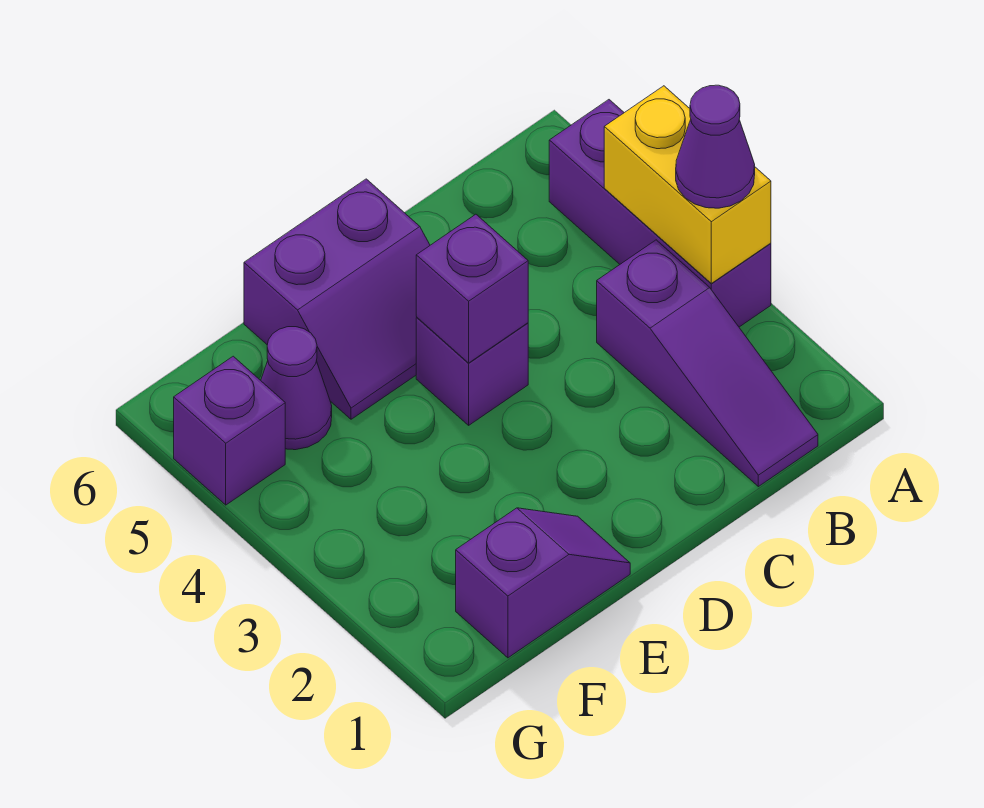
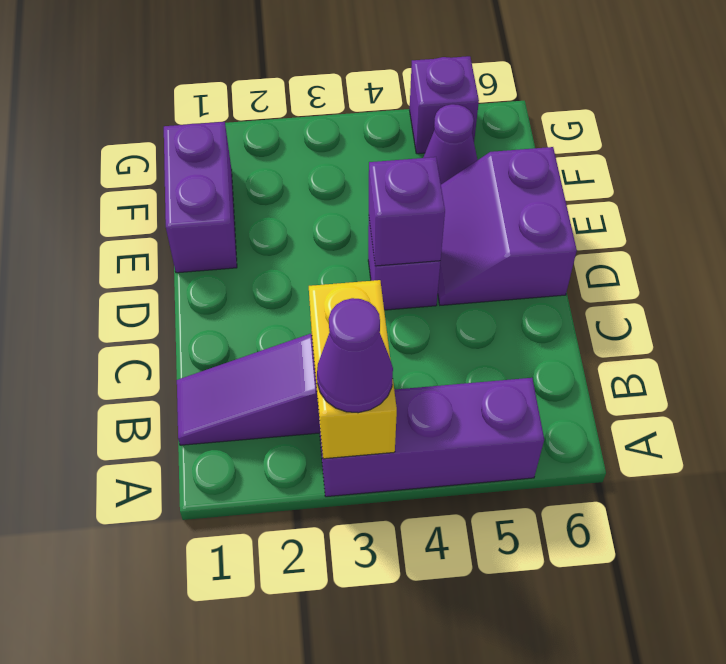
yellow brick A3:A4 level 2 -> yellow brick A3:B3 level 2
purple slope E1:F1 level 1 top F -> purple brick E1:F1 level 1

